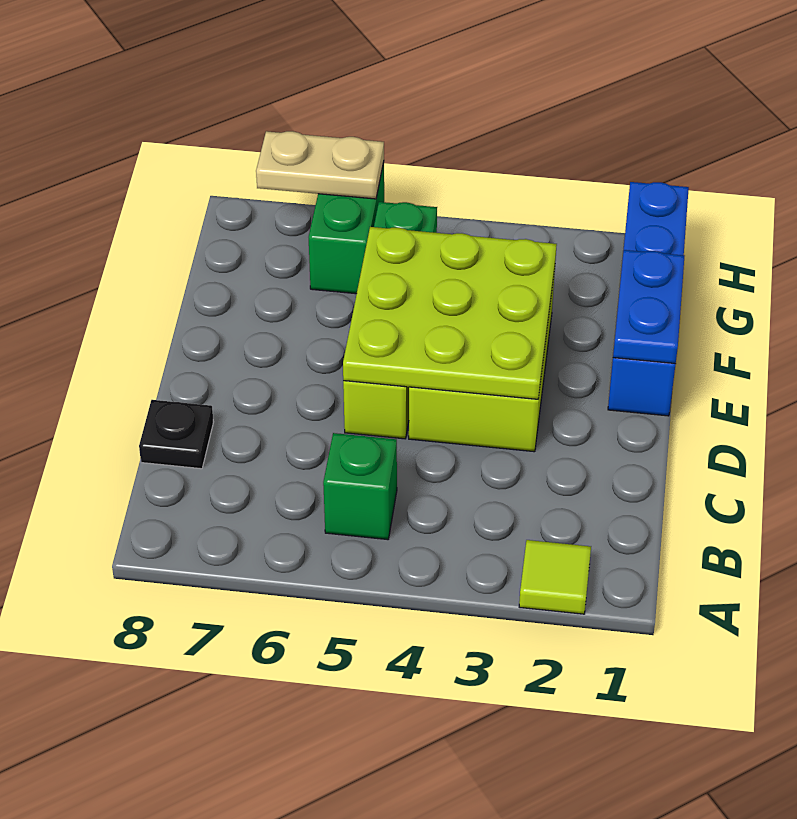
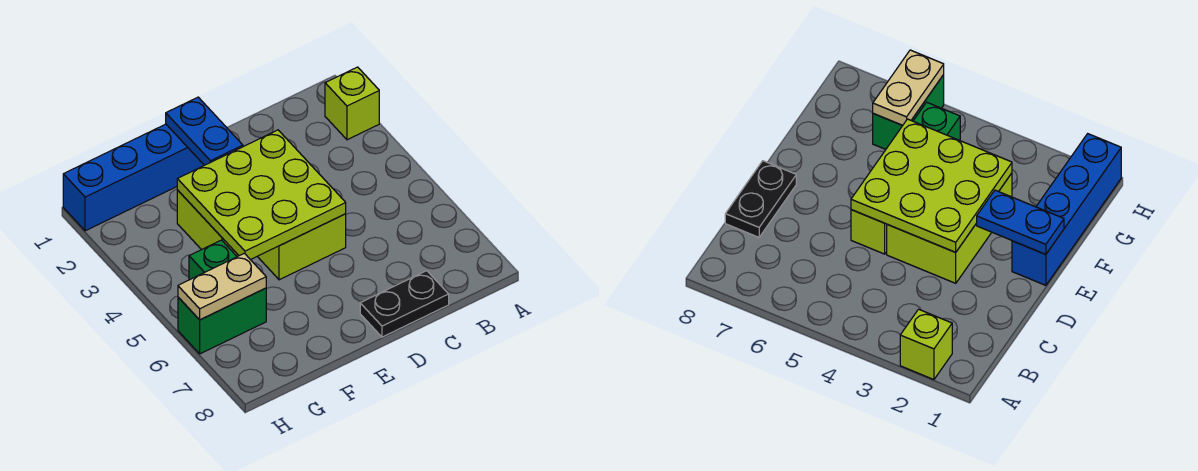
lime tile A2 level 1 -> lime brick A2 level 1
green brick B5 level 1 -> none
black plate C8 level 1 -> black plate C8:D8 level 1
blue plate E1:F1 level 2 -> blue plate E1:E2 level 2
tan plate H6:H7 level 2 -> tan plate G6:H6 level 2

